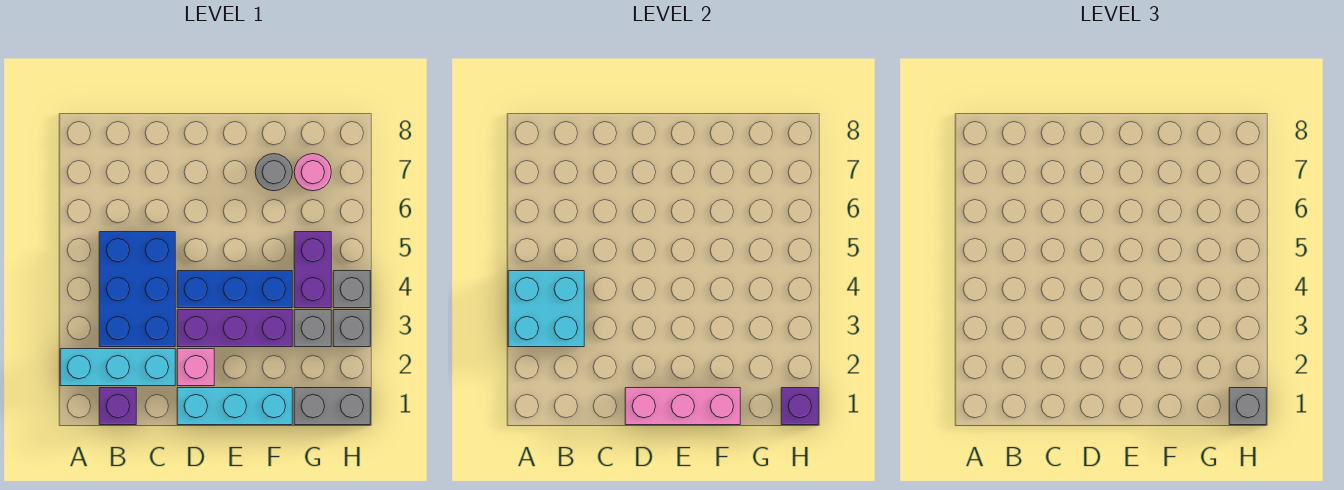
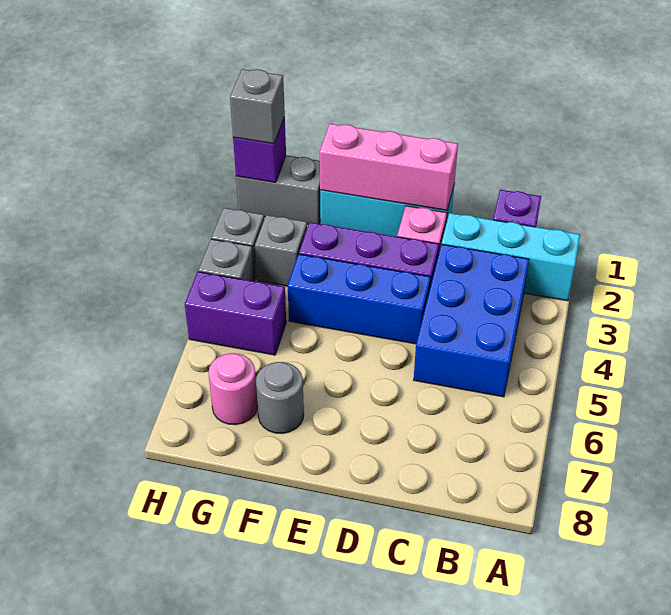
cyan brick A3:B4 level 2 -> none
purple brick G4:G5 level 1 -> purple brick G5:H5 level 1

